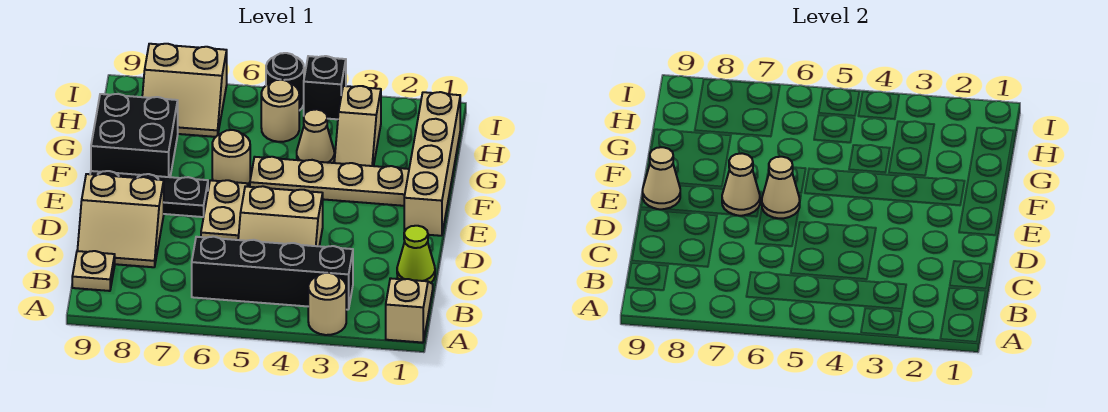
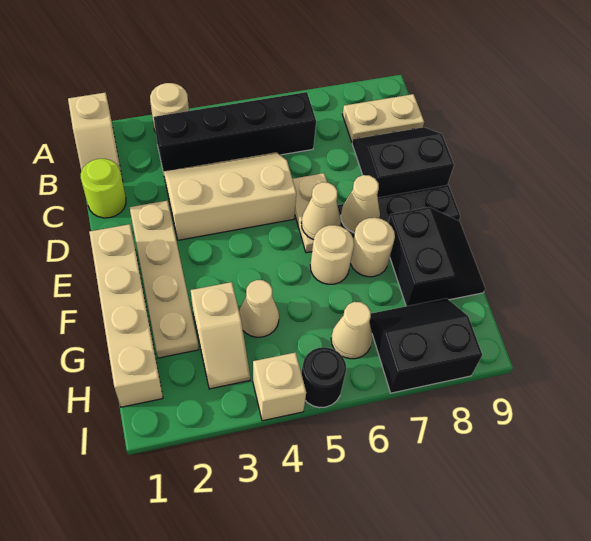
tan plate B9 level 1 -> tan plate B8:B9 level 1
lime cone C1 level 1 -> lime round brick C1 level 1
tan slope C4:D5 level 1 top D -> tan slope C3:D5 level 1 top D
tan slope C8:D9 level 1 top D -> black slope C8:D9 level 1 top D
tan cone E9 level 2 -> tan cone H6 level 1
tan plate F2:F5 level 1 -> tan plate D2:G2 level 1
black brick F8:G9 level 1 -> black slope F8:G9 level 1 top 8
tan slope G3:H3 level 1 top H -> tan slope G3:H3 level 1 top G
tan round brick H5 level 1 -> tan round brick F7 level 1
tan slope H7:I8 level 1 top I -> black slope H7:I8 level 1 top I
black brick I4 level 1 -> tan brick I4 level 1

